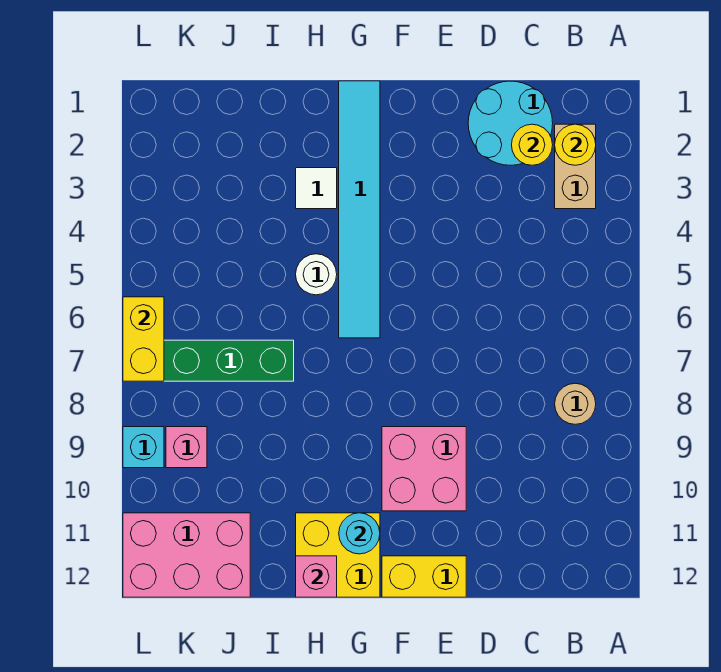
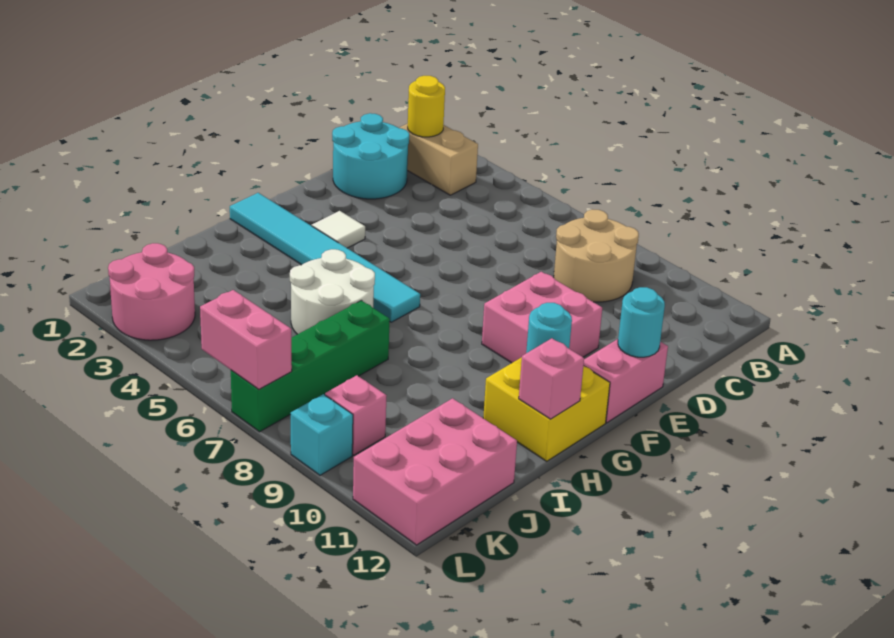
tan round brick B8 level 1 -> tan round brick B8:C9 level 1
yellow round brick C2 level 2 -> none
yellow brick E12:F12 level 1 -> pink brick E12:F12 level 1
none -> cyan round brick E12 level 2
white tile H3 level 1 -> white tile F3 level 1
white round brick H5 level 1 -> white round brick H5:I6 level 1
none -> pink round brick K2:L3 level 1
yellow brick L6:L7 level 2 -> pink brick L6:L7 level 2

